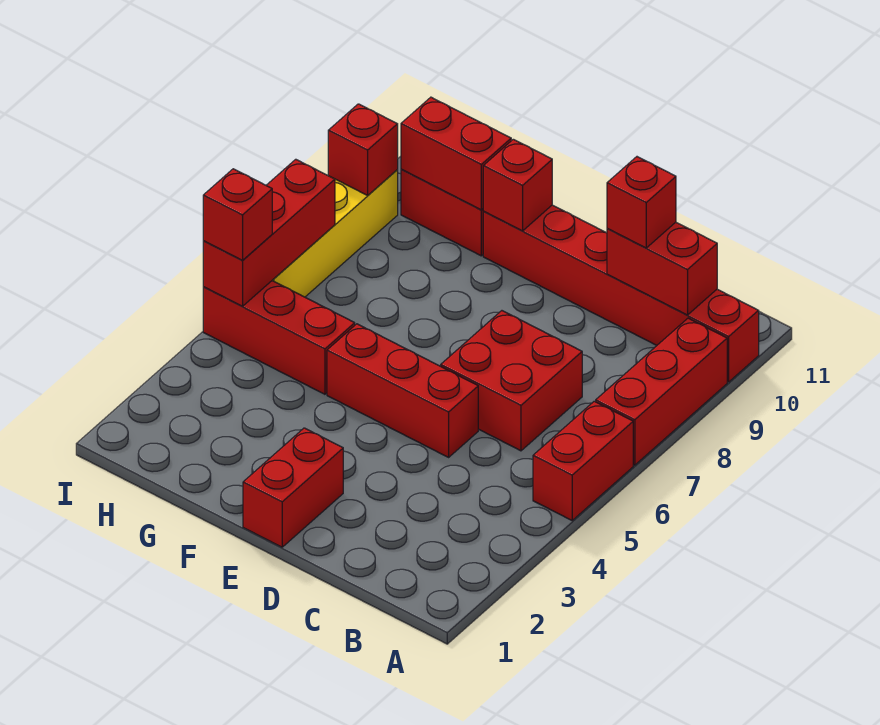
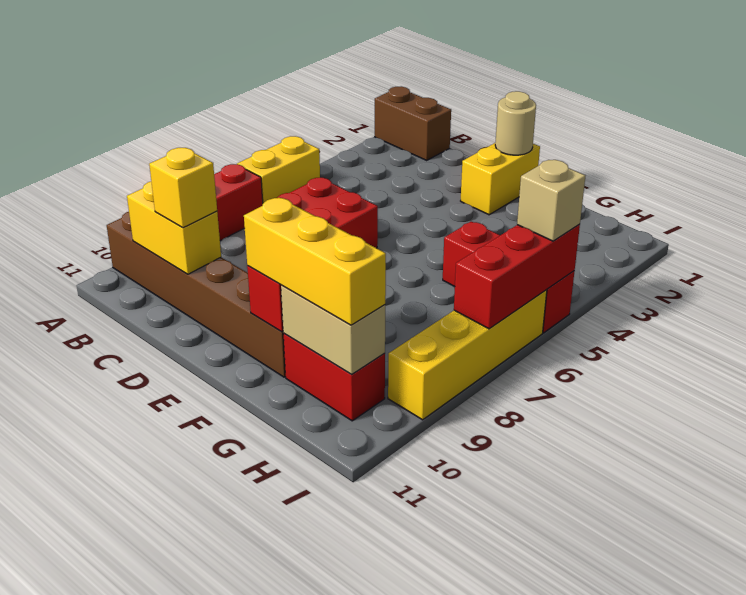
none -> brown brick A1:B1 level 1
red brick A5:A6 level 1 -> yellow brick A5:A6 level 1
red brick A10:F10 level 1 -> brown brick A10:F10 level 1
red brick B10:C10 level 2 -> yellow brick B10:C10 level 2
red brick C10 level 3 -> yellow brick C10 level 3
red brick D5:F5 level 1 -> none
red brick E1:E2 level 1 -> yellow brick E1:E2 level 1
none -> tan round brick E1 level 2
none -> yellow brick F10:H10 level 3
red brick G10:H10 level 2 -> tan brick G10:H10 level 2
red brick I5 level 3 -> tan brick I5 level 3
red brick I9 level 2 -> none

